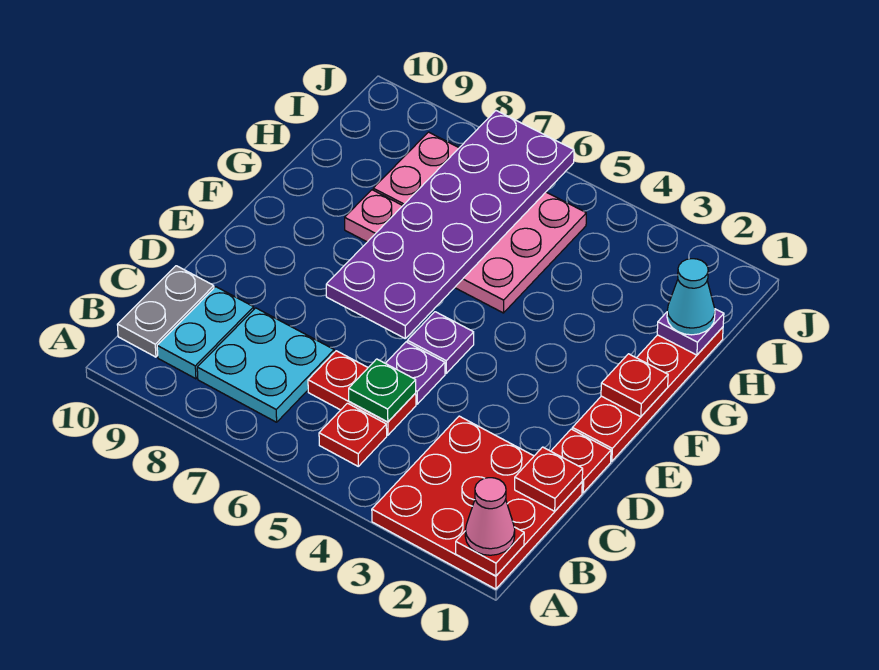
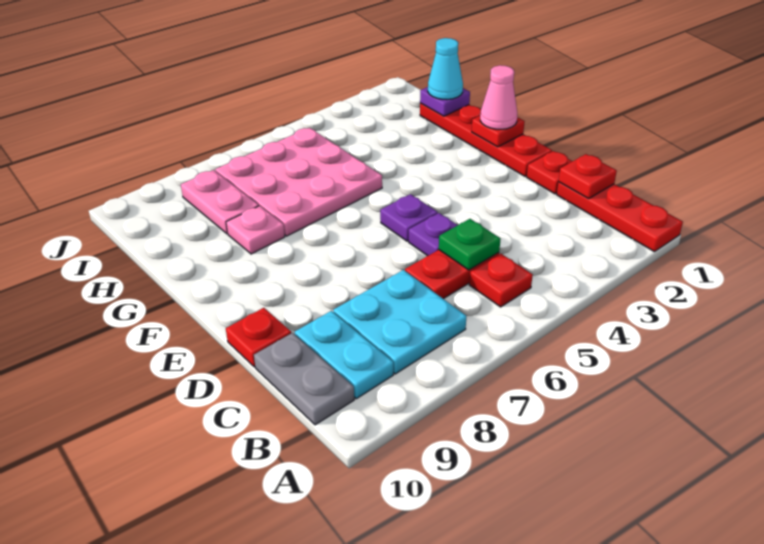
red plate A1:C3 level 1 -> red plate A1:C1 level 1
red plate A1 level 2 -> red plate D10 level 1
pink cone A1 level 3 -> pink cone F1 level 3
purple plate E6:J7 level 2 -> none

